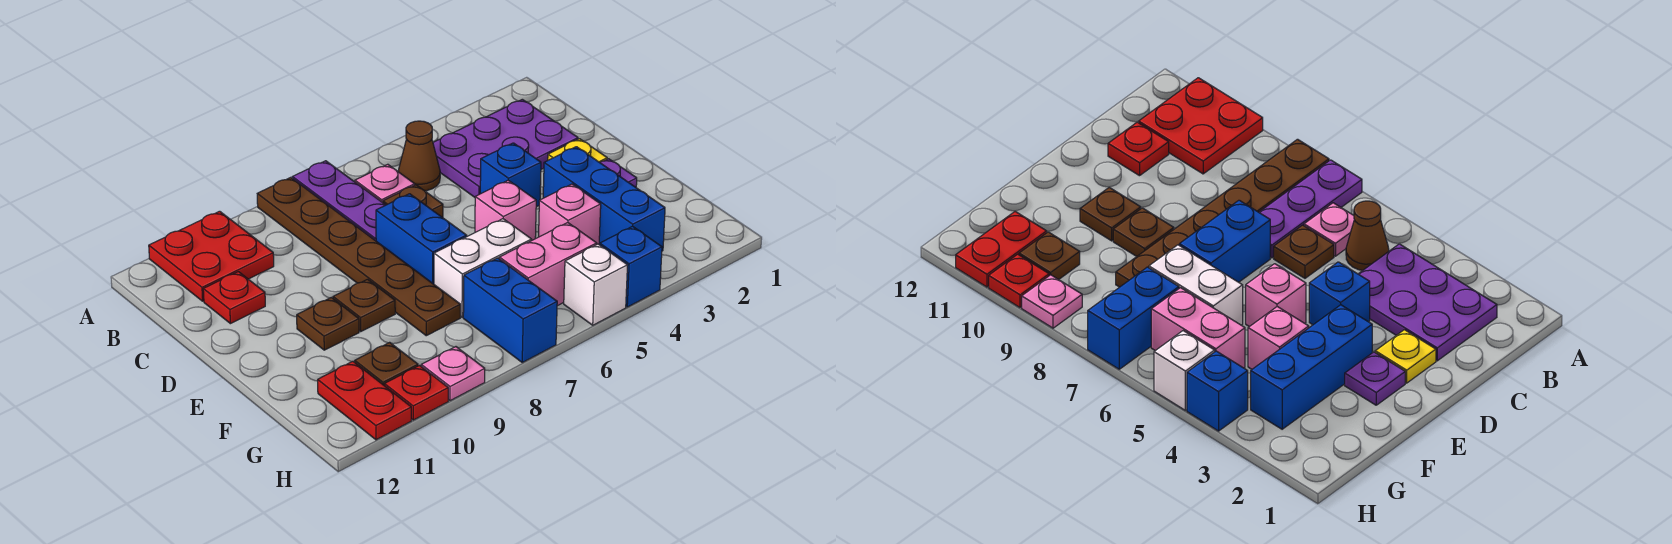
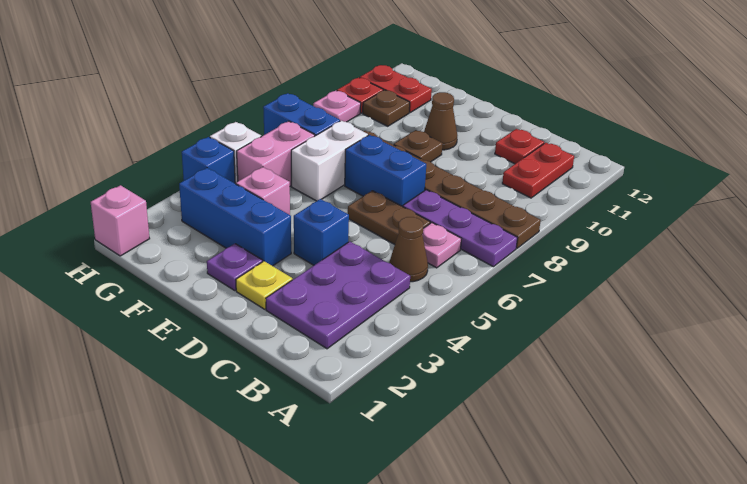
red plate A10:B11 level 1 -> red plate B10:B11 level 1
brown plate C6 level 1 -> brown plate C6:D6 level 1
pink brick E5 level 1 -> pink brick H1 level 1
brown plate E10 level 1 -> brown cone E10 level 1

